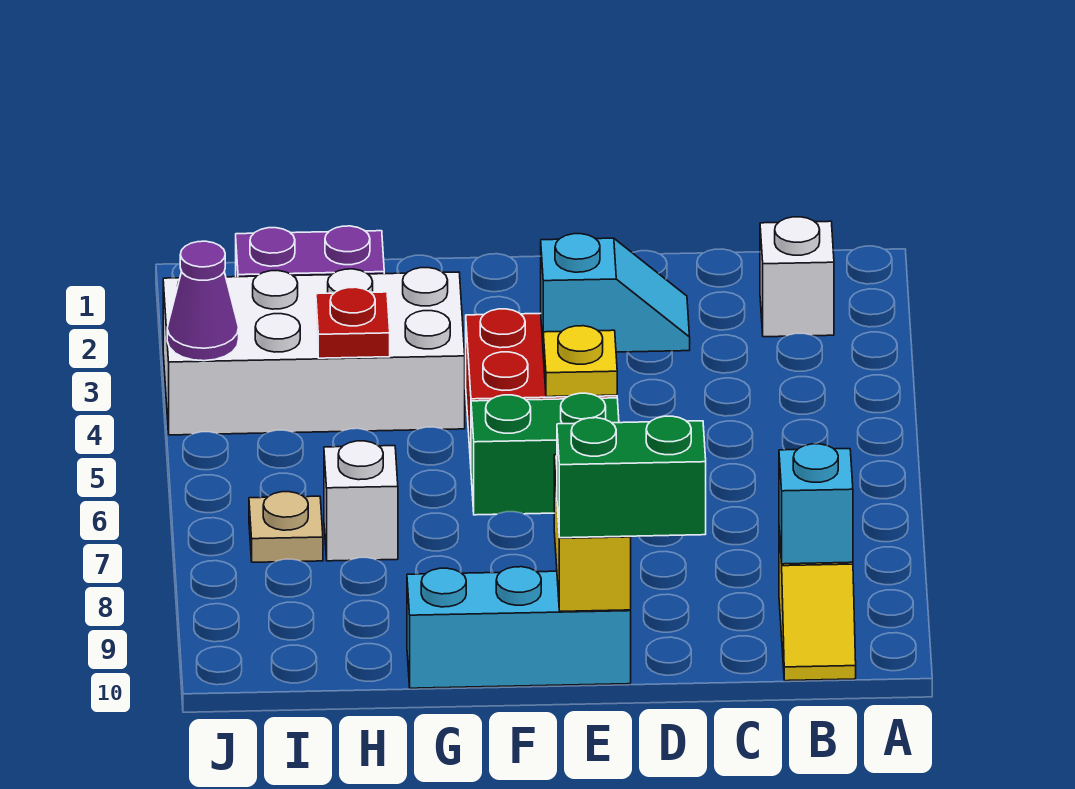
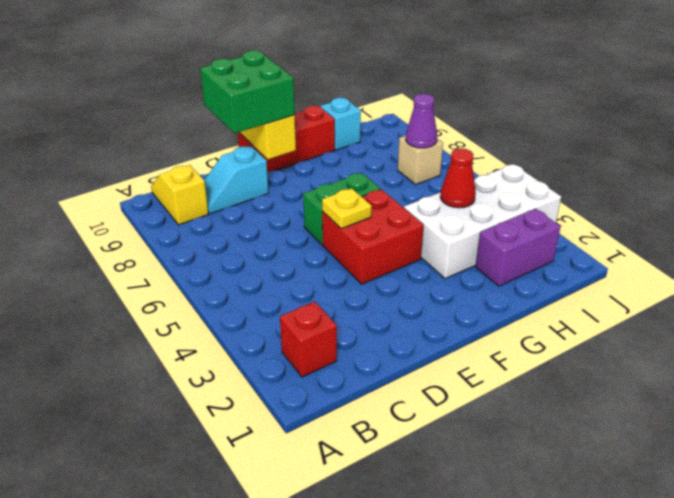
white brick B2 level 1 -> red brick B2 level 1
cyan brick B9 level 2 -> cyan brick H10 level 1
cyan slope D4:E4 level 2 top E -> cyan slope C9:D9 level 1 top D
green brick D10:E10 level 3 -> green brick D9:E10 level 3
cyan brick E10:G10 level 1 -> red brick E10:G10 level 1
red plate H4 level 2 -> red cone H4 level 2
white brick H7 level 1 -> none
tan plate I7 level 1 -> tan brick I7 level 1
purple cone J4 level 2 -> purple cone I7 level 2

